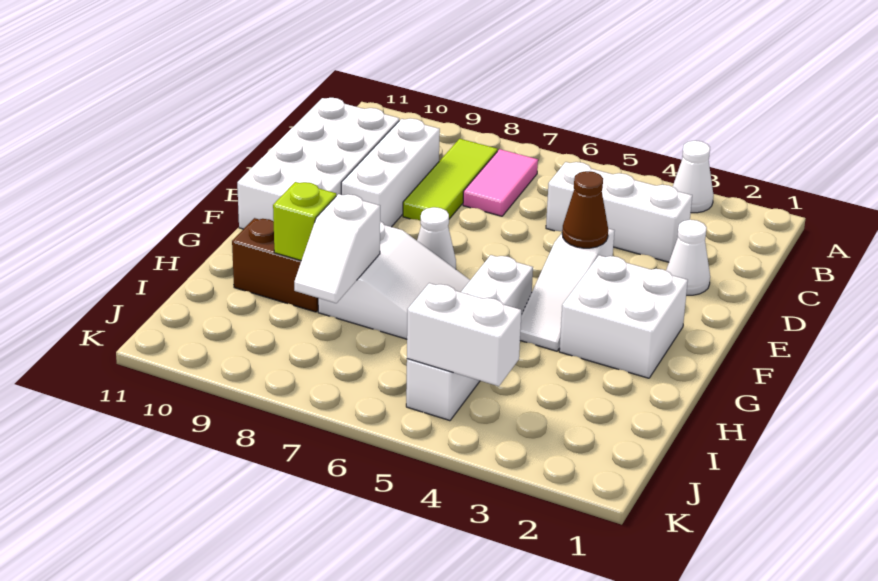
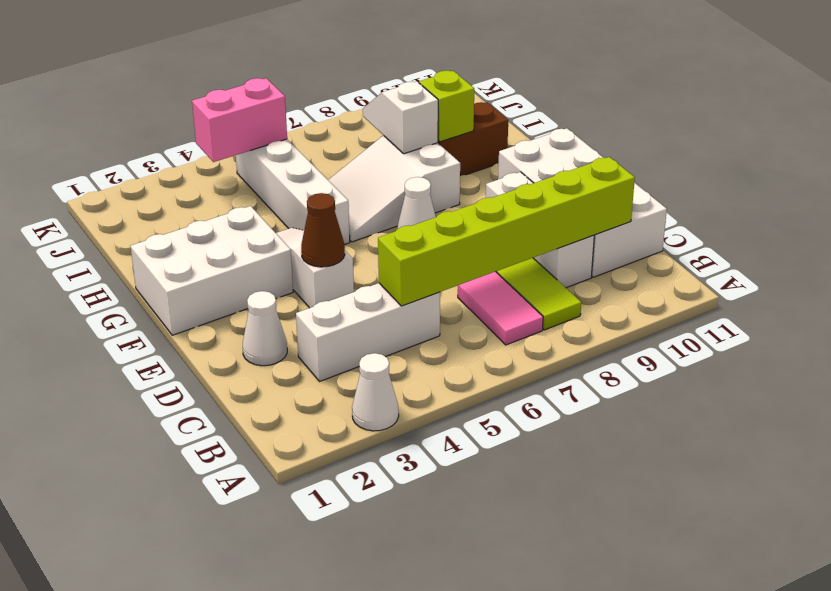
none -> lime brick C5:C10 level 2
white brick F2:G3 level 1 -> white brick F1:G3 level 1
white brick J4:J5 level 2 -> pink brick J4:J5 level 2

